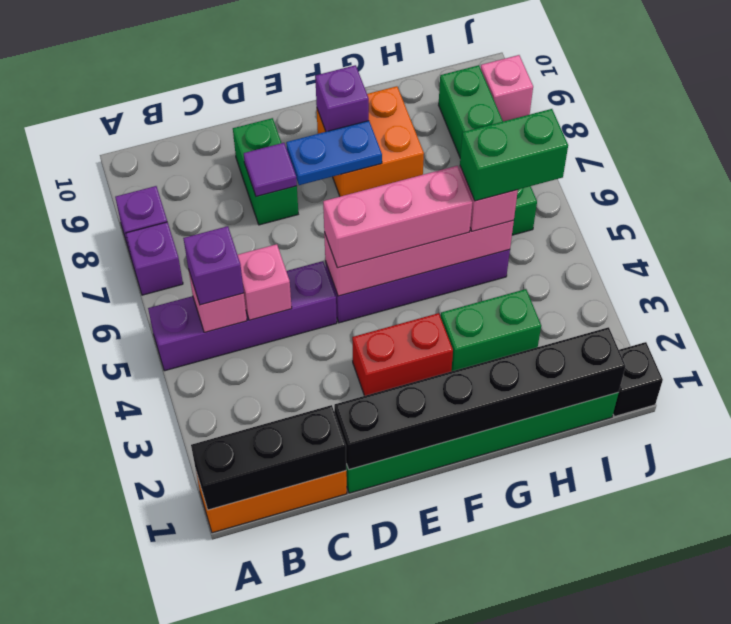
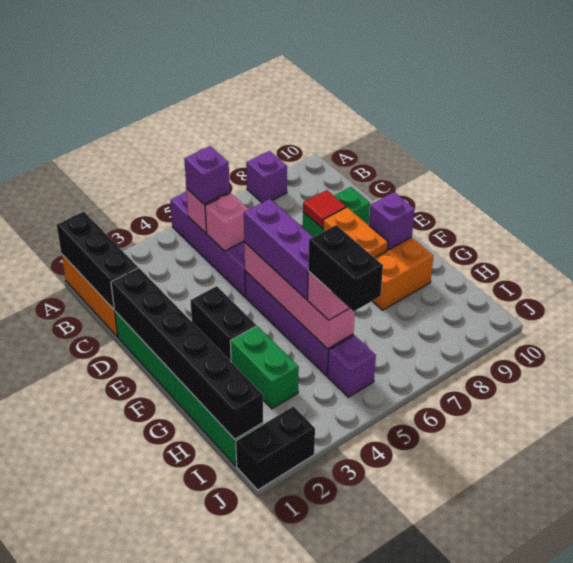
purple brick A7 level 1 -> purple brick I5 level 1
purple tile D8 level 2 -> red tile D8 level 2
red brick E3:F3 level 1 -> black brick E3:F3 level 1
pink brick E5:G5 level 3 -> purple brick E5:G5 level 3
blue plate E8:F8 level 2 -> orange plate E8:F8 level 2
green brick H5:I5 level 4 -> black brick H5:I5 level 4
green brick I6:I9 level 1 -> none
black brick J1 level 1 -> black brick J1:J2 level 1
pink brick J9 level 1 -> none

